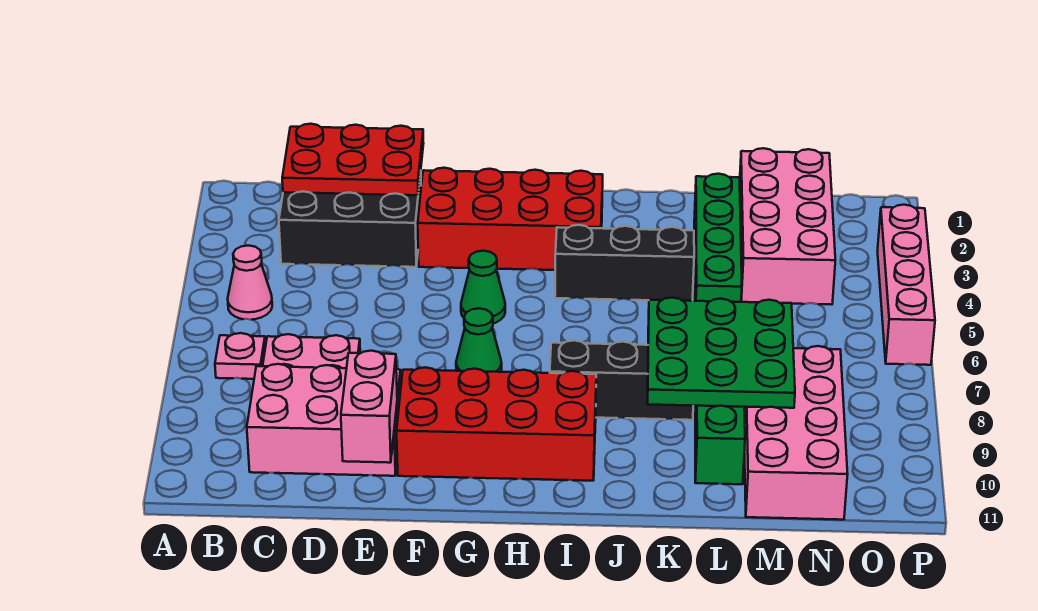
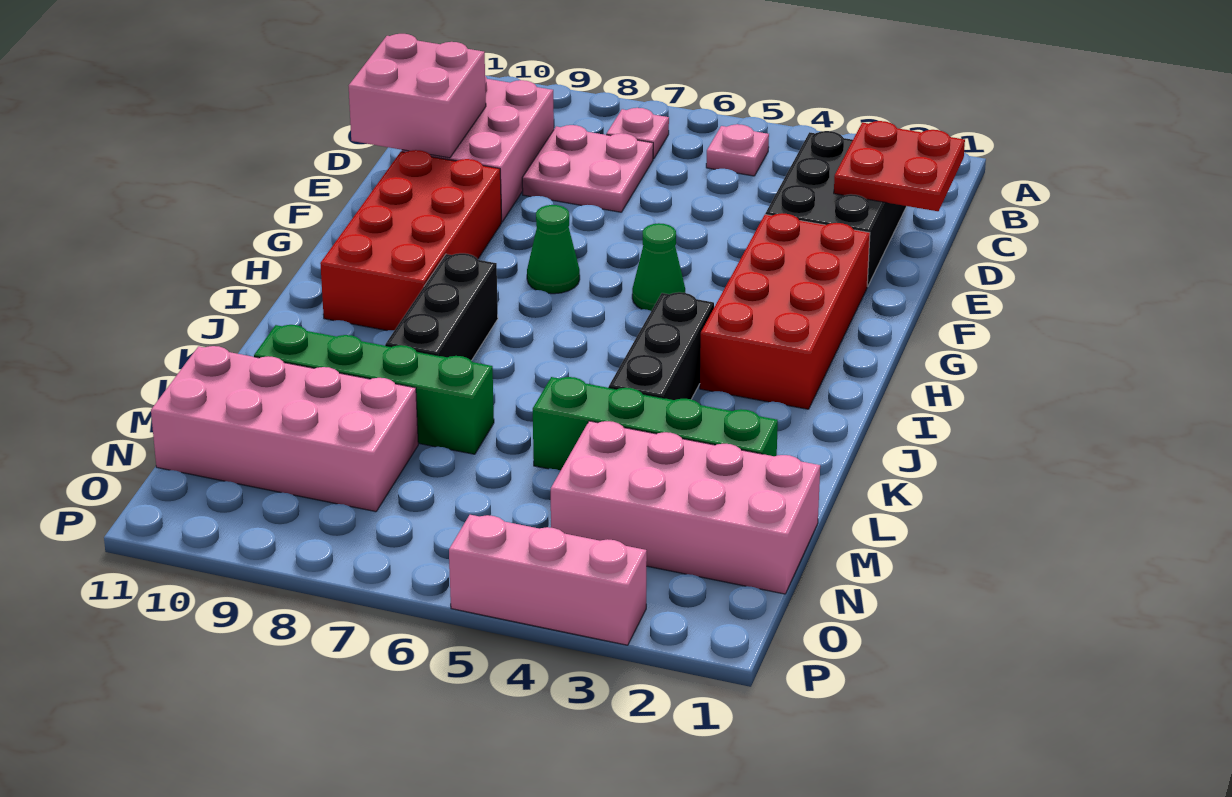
pink cone B5 level 1 -> pink plate B5 level 1
red plate C1:E2 level 2 -> red plate C1:D2 level 2
pink brick E10:E11 level 2 -> pink brick D10:E11 level 2
green plate K7:M9 level 2 -> none
pink brick P3:P6 level 1 -> pink brick P3:P5 level 1

